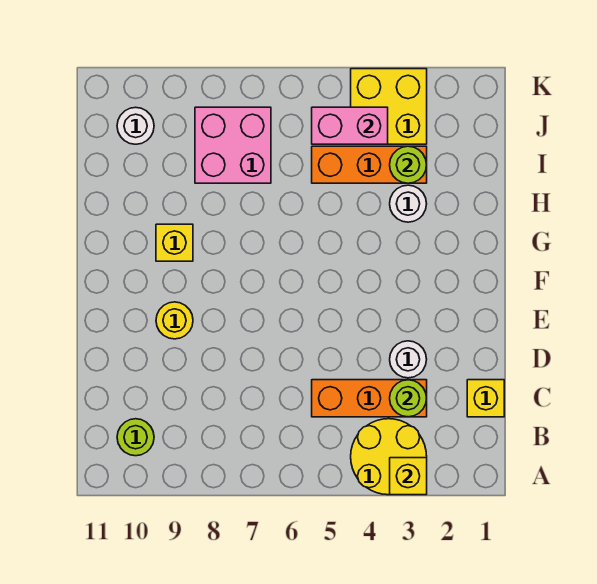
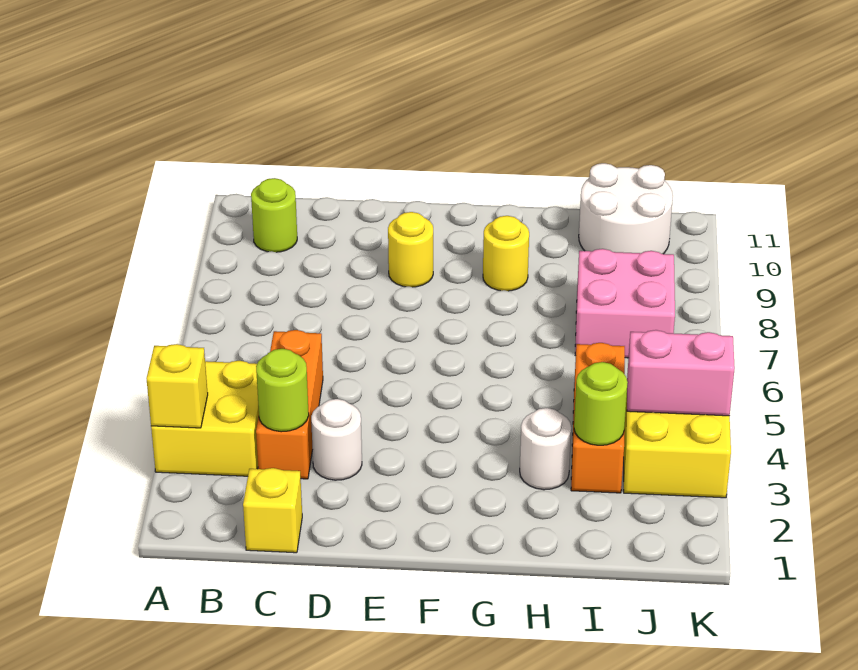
yellow round brick A3:B4 level 1 -> yellow brick A3:B4 level 1
yellow brick G9 level 1 -> yellow round brick G9 level 1
pink brick J4:J5 level 2 -> pink brick J4:K4 level 2
white round brick J10 level 1 -> white round brick I10:J11 level 1

